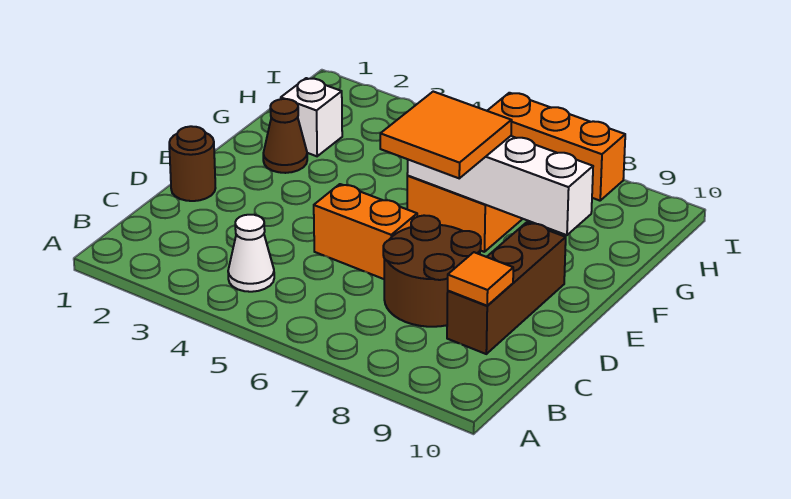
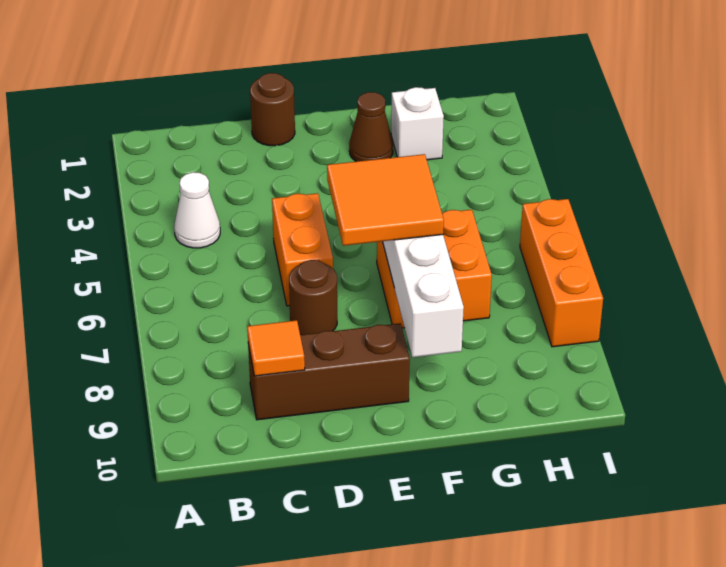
brown round brick C7:D8 level 1 -> brown round brick D7 level 1

